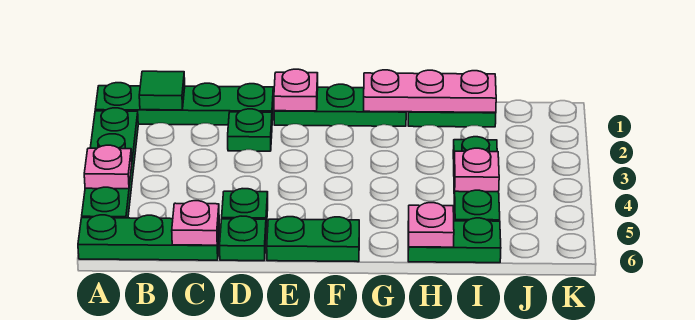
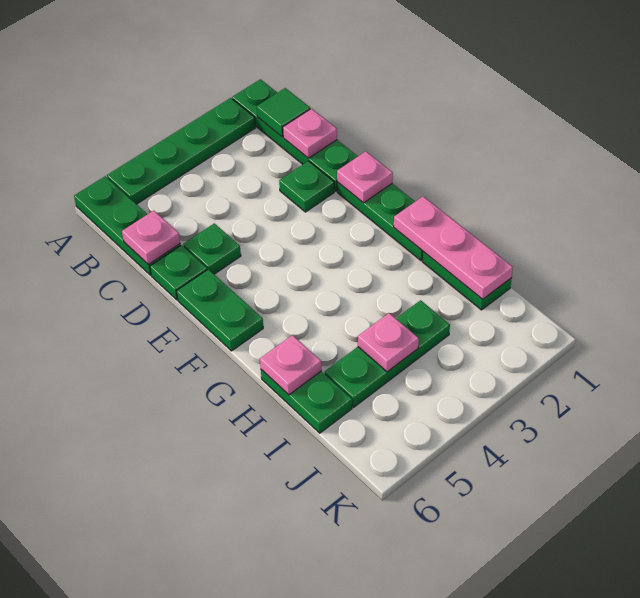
pink plate A4 level 2 -> pink plate C1 level 2

